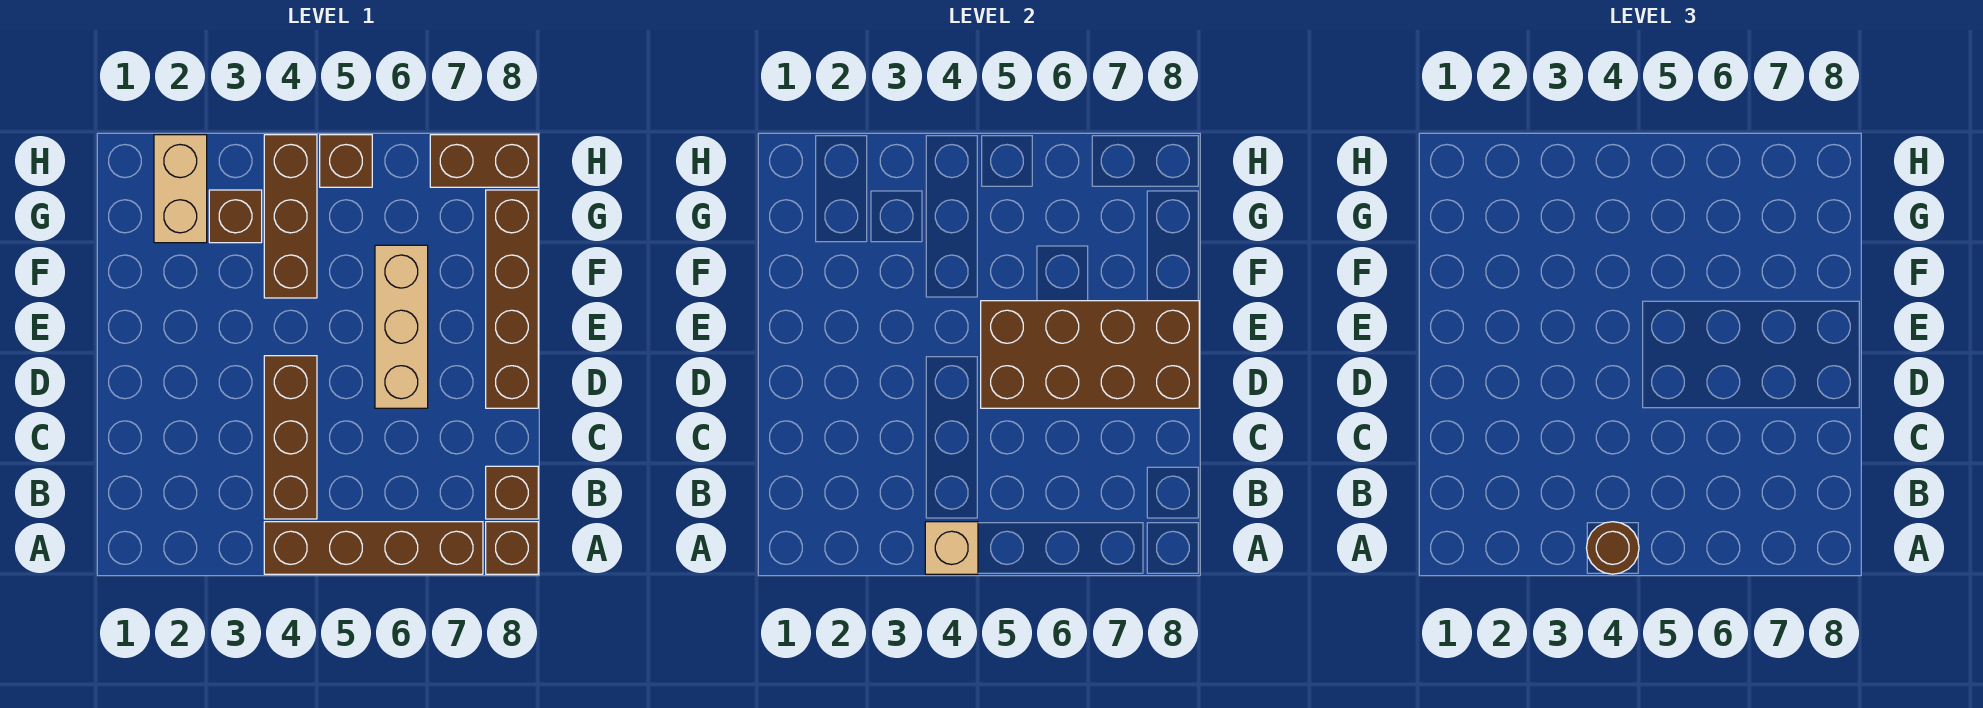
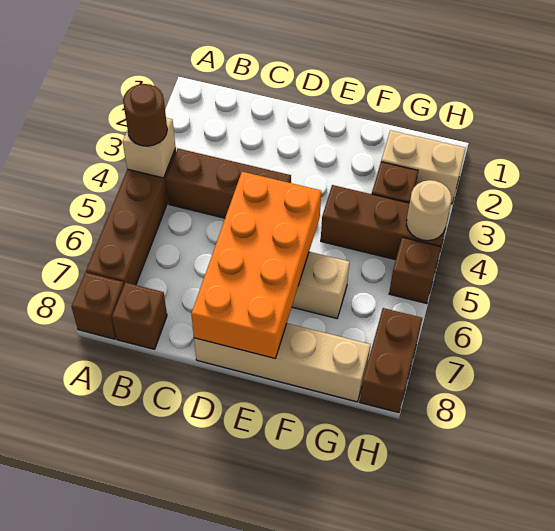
brown brick D5:E8 level 2 -> orange brick D5:E8 level 2
brown brick D8:G8 level 1 -> tan brick D8:G8 level 1
none -> tan round brick H4 level 2

